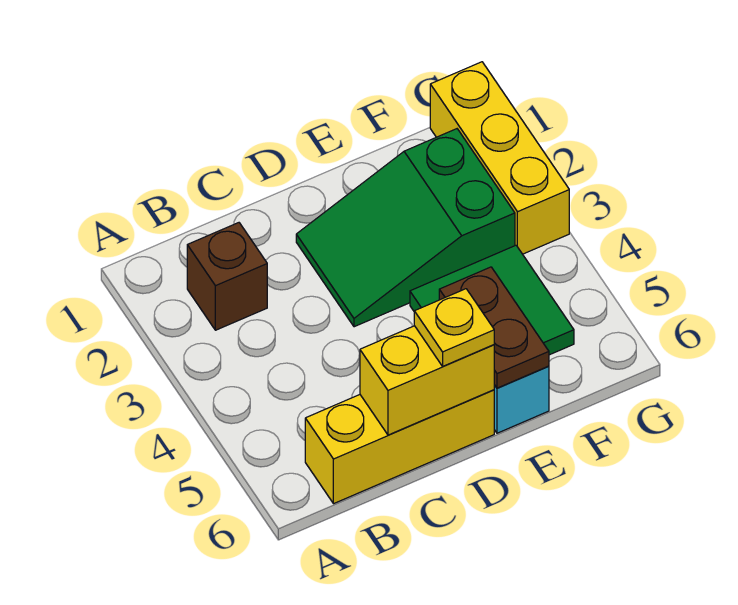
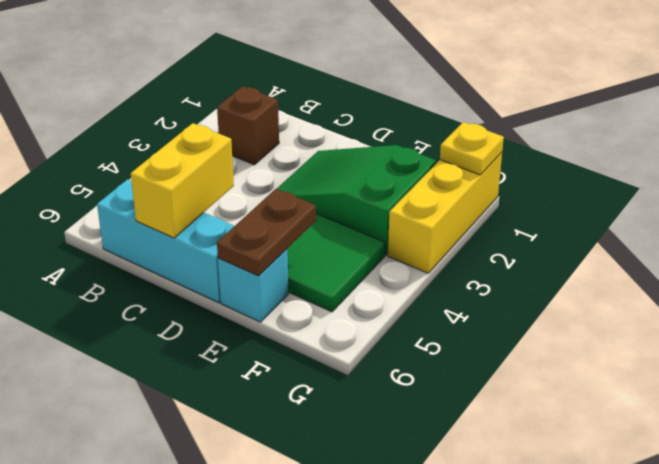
yellow brick B6:D6 level 1 -> cyan brick B6:D6 level 1
yellow brick C6:D6 level 2 -> yellow brick C5:C6 level 2
yellow plate D6 level 3 -> yellow plate G1 level 2

